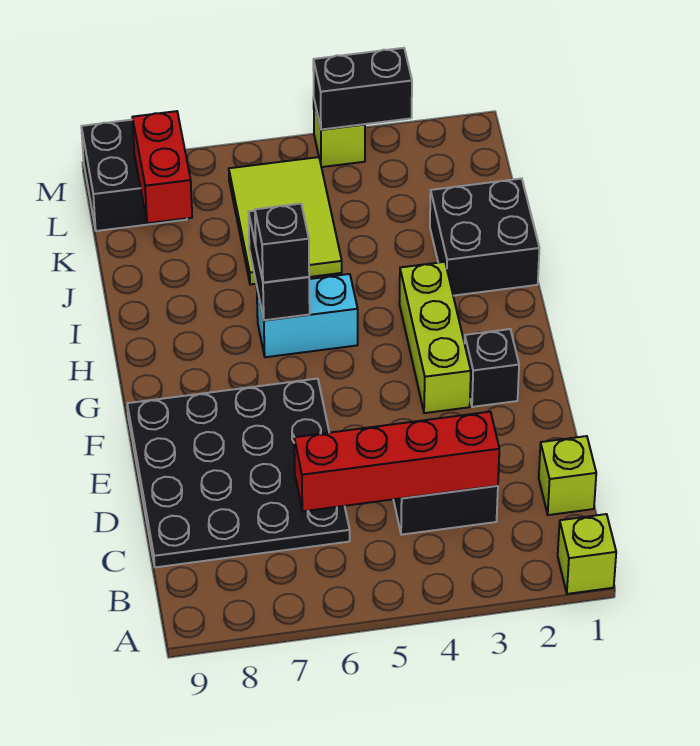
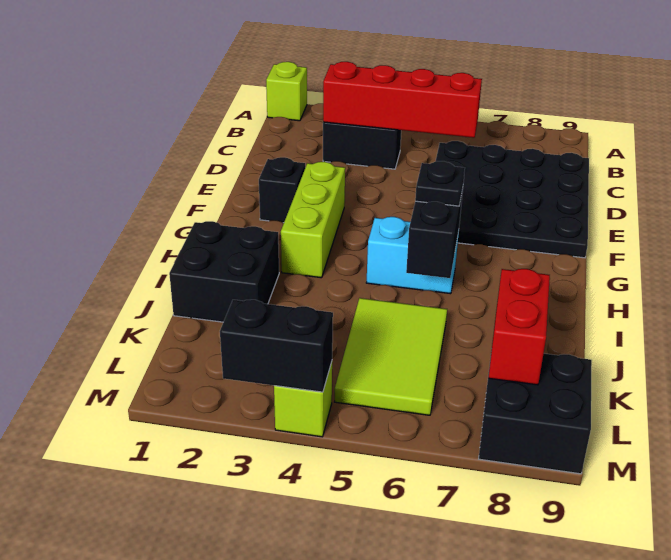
lime brick C1 level 1 -> none
black brick H6 level 3 -> black plate H6 level 3

